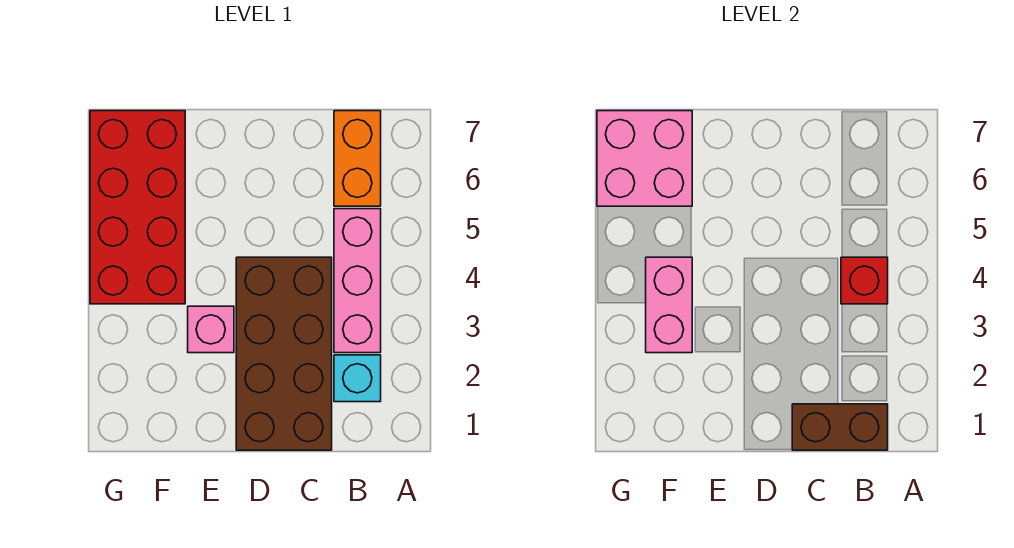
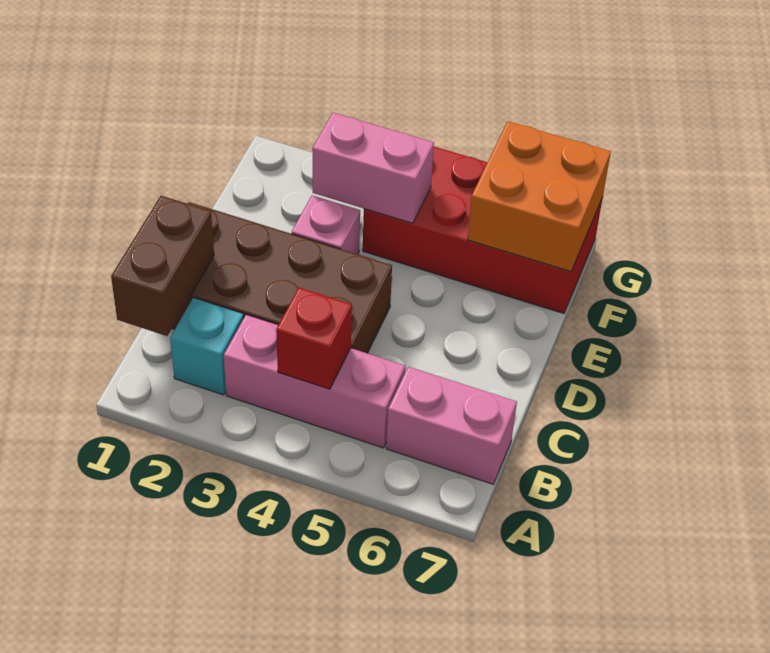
orange brick B6:B7 level 1 -> pink brick B6:B7 level 1
pink brick F6:G7 level 2 -> orange brick F6:G7 level 2

